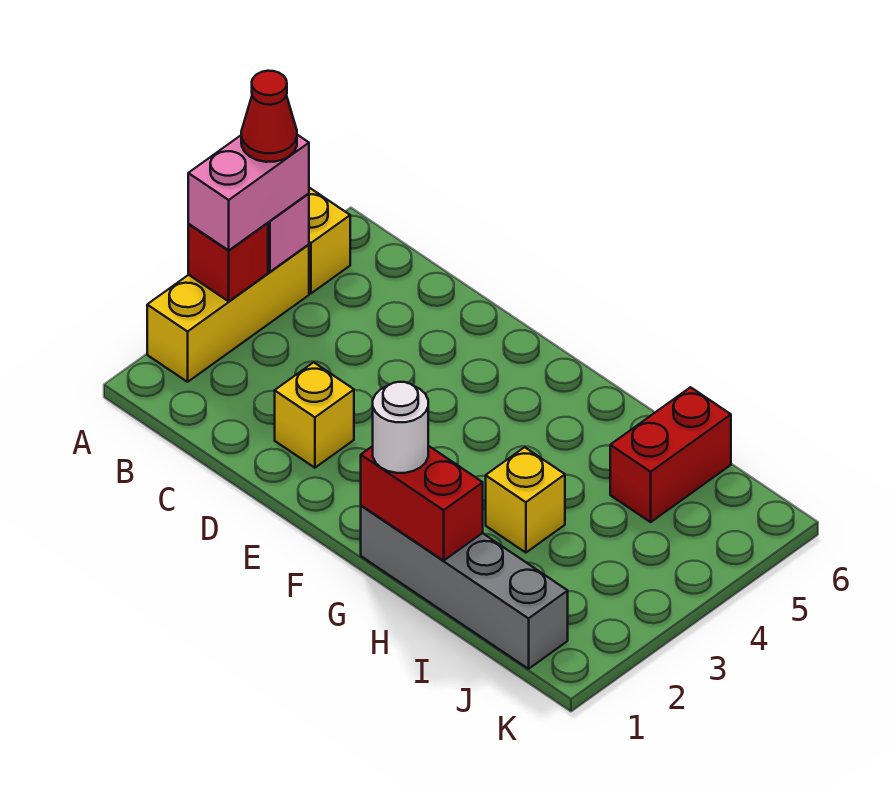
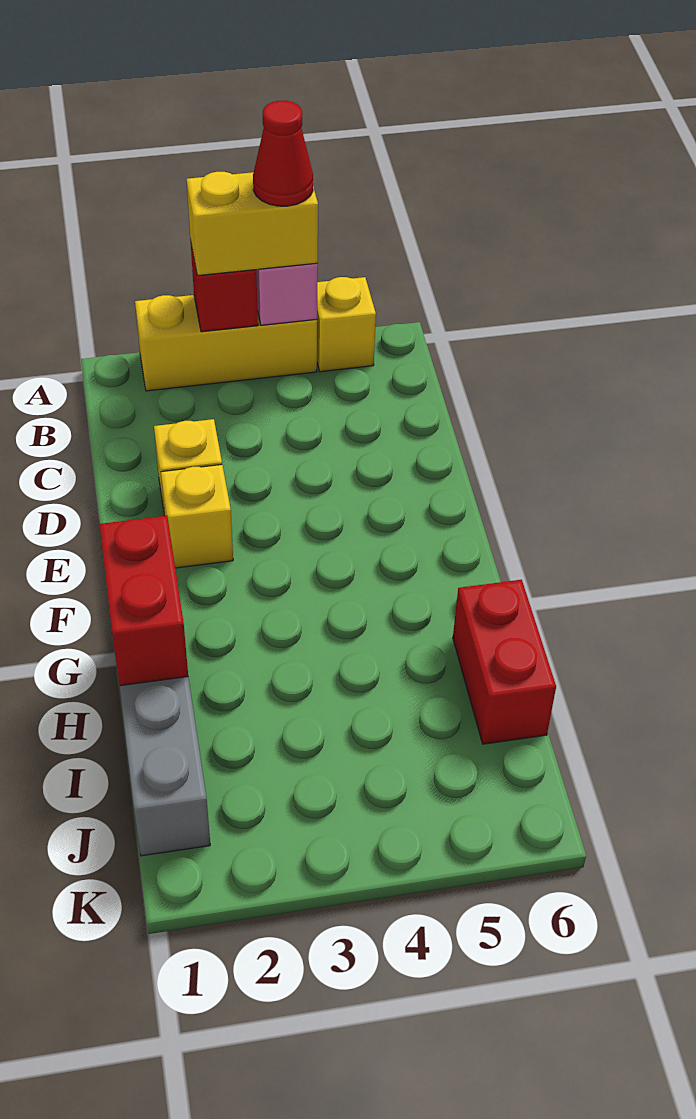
pink brick A3:A4 level 3 -> yellow brick A3:A4 level 3
white round brick G1 level 3 -> none
yellow brick H3 level 1 -> yellow brick E2 level 1
red brick I5:I6 level 1 -> red brick H6:I6 level 1

